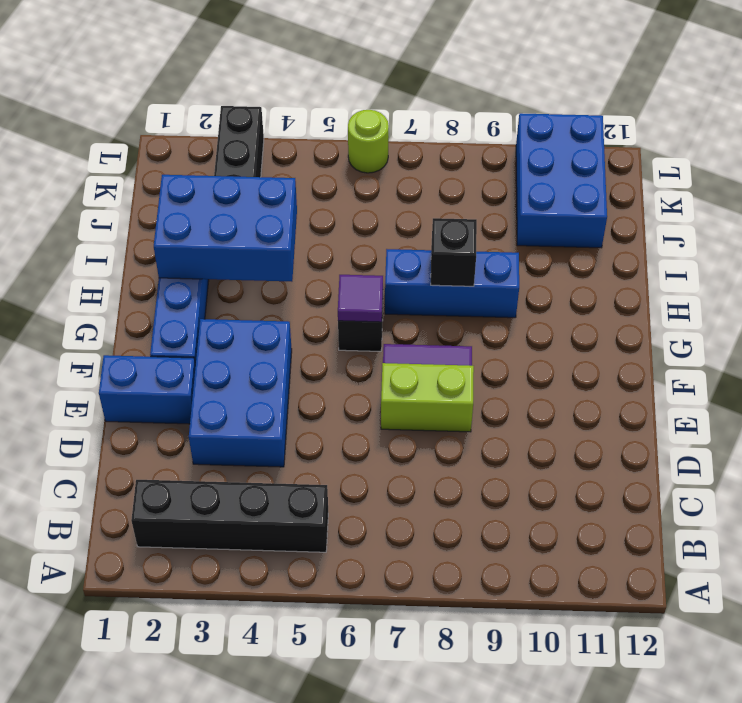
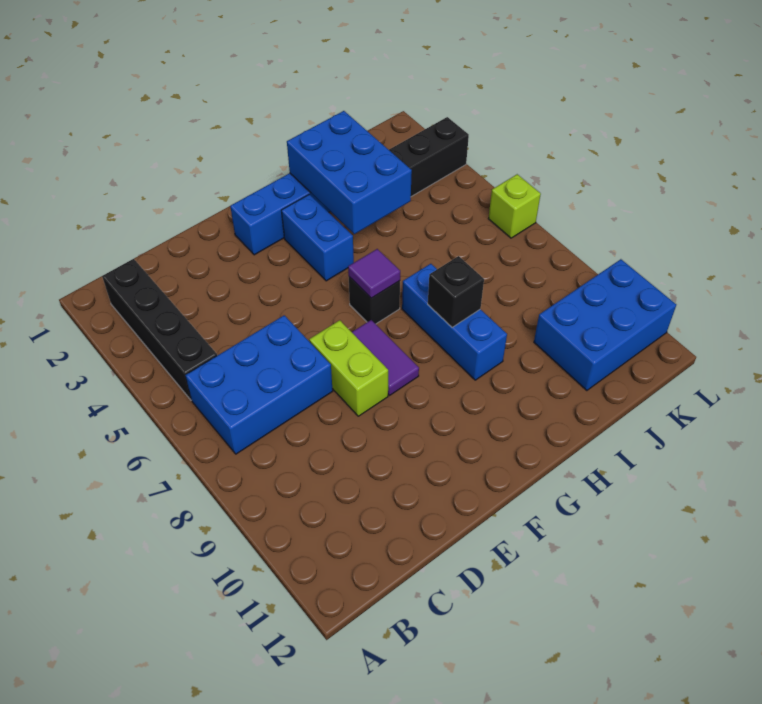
blue brick D3:F4 level 1 -> blue brick B6:D7 level 1
blue brick E1:E2 level 1 -> blue brick G3:G4 level 1
lime round brick L6 level 1 -> lime brick L6 level 1

